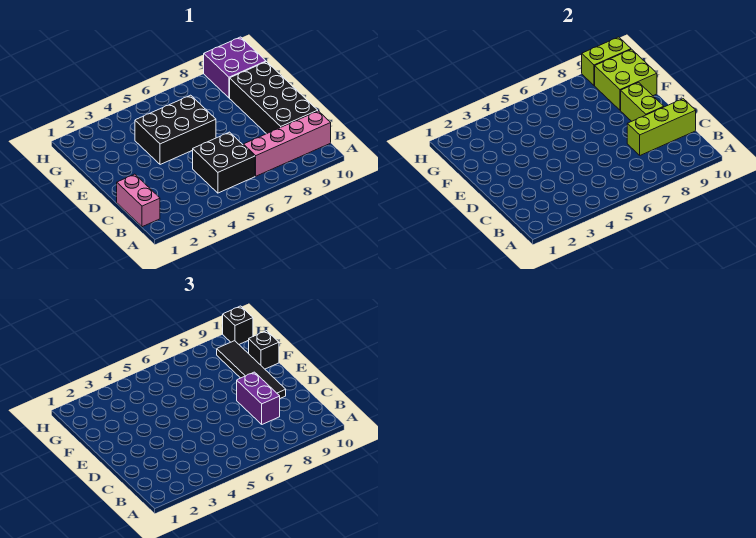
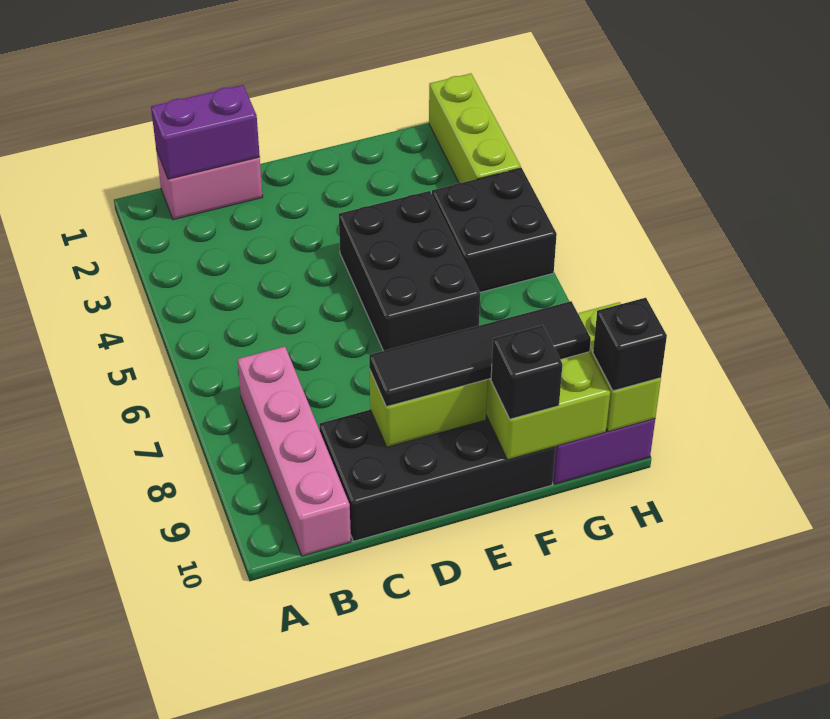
black brick B5:C6 level 1 -> black brick G4:H5 level 1
lime brick C8:C10 level 2 -> lime brick H1:H3 level 1
purple brick C8:D8 level 3 -> purple brick B1:C1 level 2

